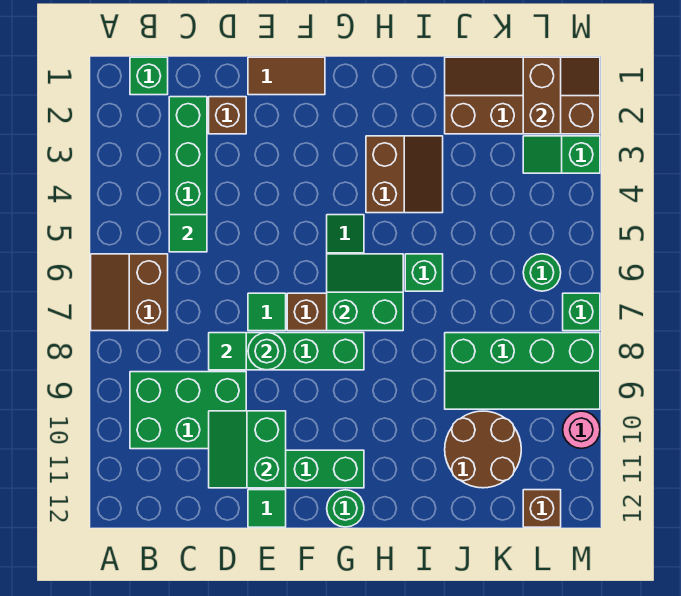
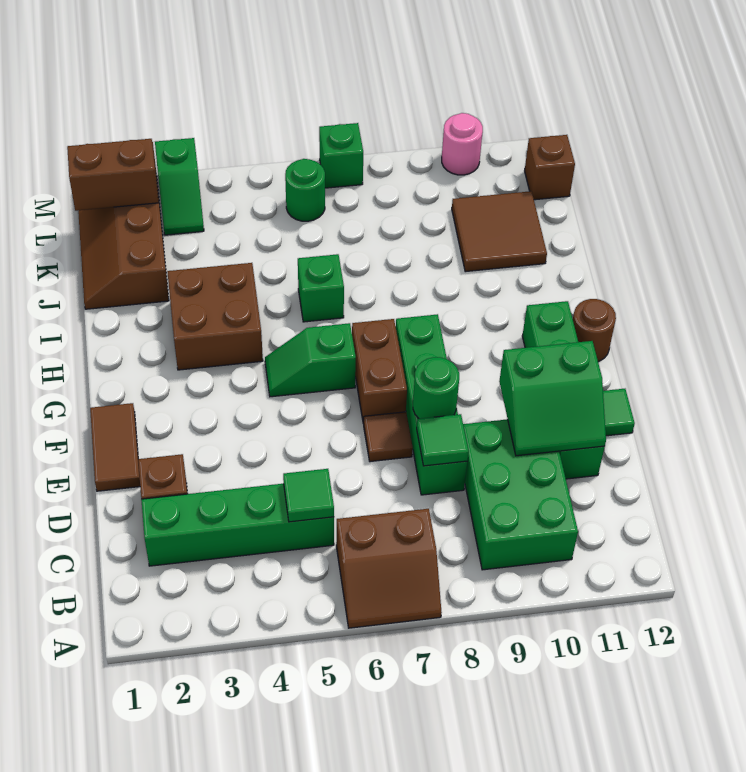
green brick B1 level 1 -> none
green tile E7 level 1 -> brown tile E7 level 1
green slope G6:H7 level 2 top 7 -> none
green round brick G12 level 1 -> brown round brick G12 level 1
brown slope H3:I4 level 1 top H -> brown brick H3:I4 level 1
green slope J8:M9 level 1 top 8 -> none
brown round brick J10:K11 level 1 -> brown tile J10:K11 level 1

